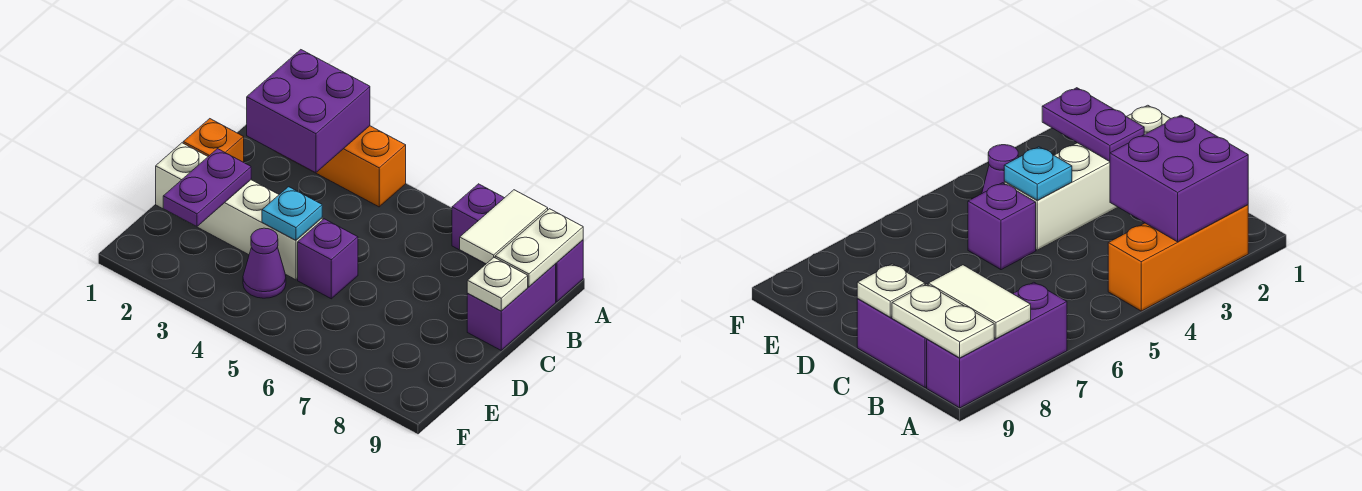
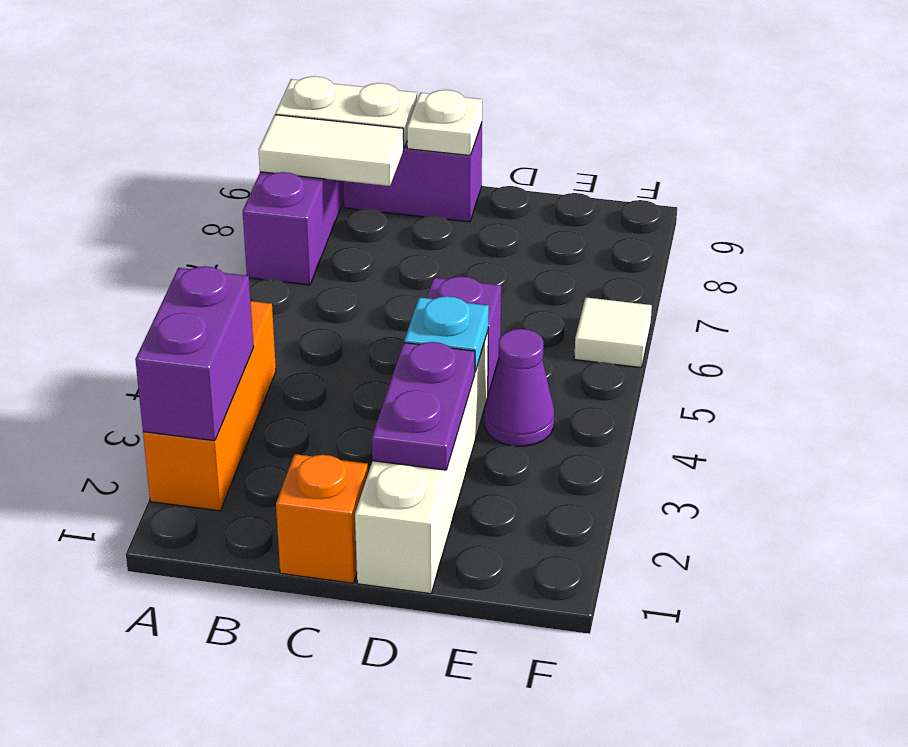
purple brick A2:B3 level 2 -> purple brick A2:A3 level 2
purple plate D2:E2 level 2 -> purple plate D2:D3 level 2
none -> white tile F6 level 1

